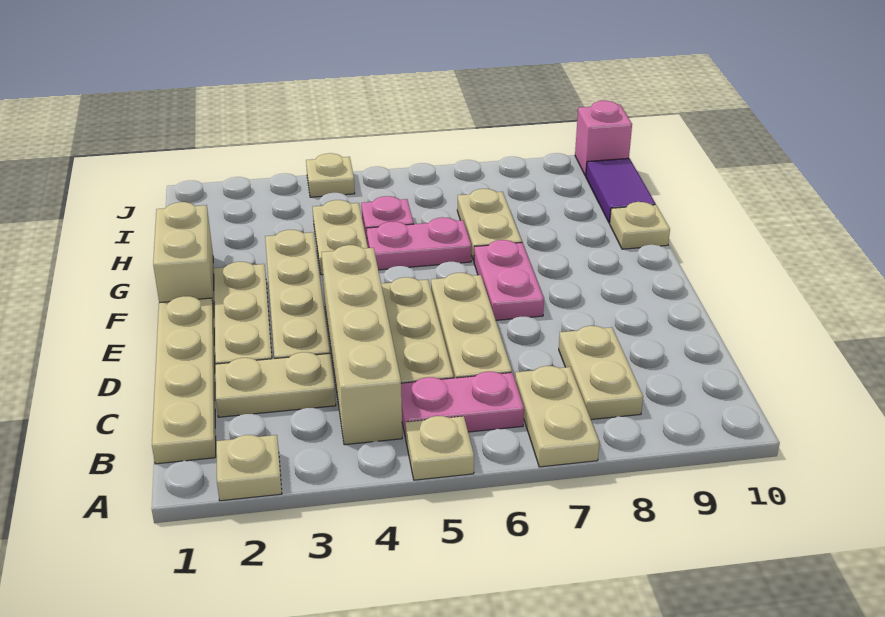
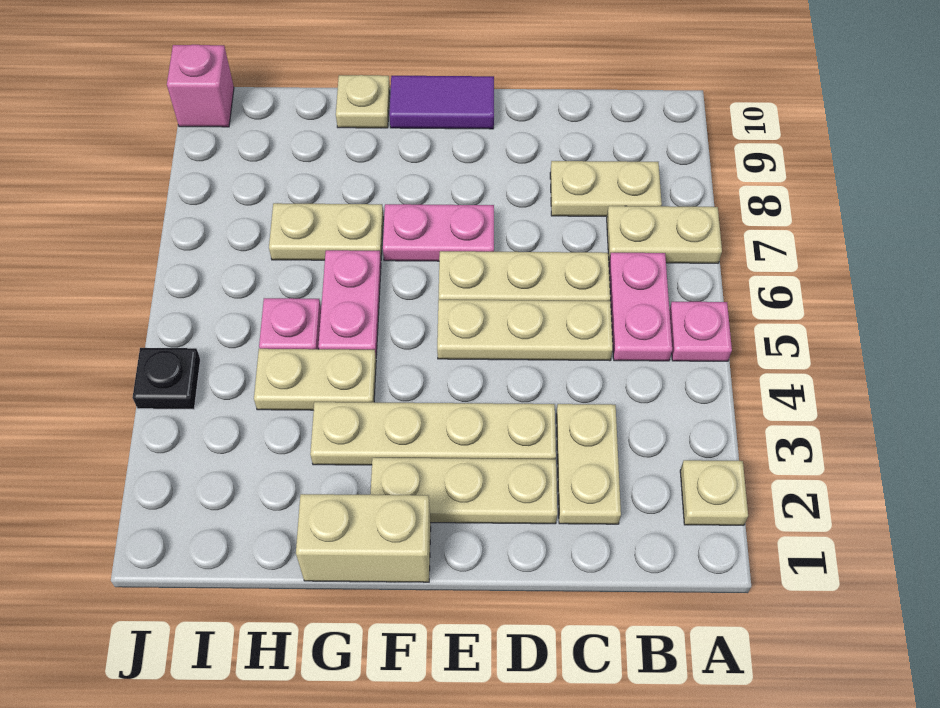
tan plate A5 level 1 -> pink plate A5 level 1
tan plate B1:E1 level 1 -> none
tan brick B4:E4 level 1 -> none
purple tile H10:I10 level 1 -> purple tile E10:F10 level 1
tan plate J4 level 1 -> black plate J4 level 1

